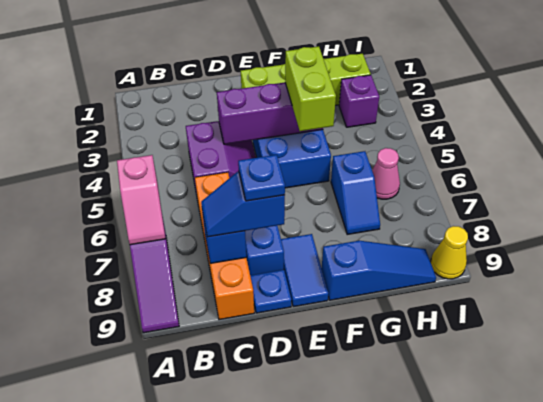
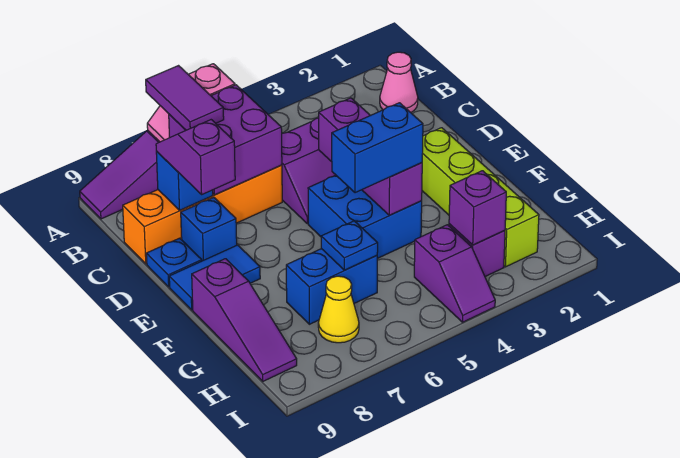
none -> purple tile A7:B7 level 3
none -> purple brick B6:C7 level 2
blue slope C8:D8 level 3 top D -> purple slope C8:D8 level 3 top D
blue plate D8 level 4 -> blue plate G6 level 2
lime brick F4:F5 level 3 -> blue brick F4:F5 level 3
blue slope F9:H9 level 1 top F -> purple slope F9:H9 level 1 top F
blue slope G6:G7 level 1 top 6 -> blue brick G6:G7 level 1
none -> purple brick H3 level 2
none -> purple slope H4:I4 level 1 top H
pink cone H6 level 1 -> pink cone B1 level 1
yellow cone I9 level 1 -> yellow cone H7 level 1

